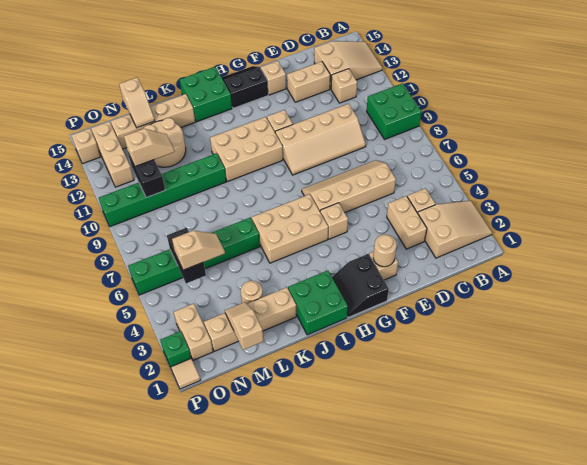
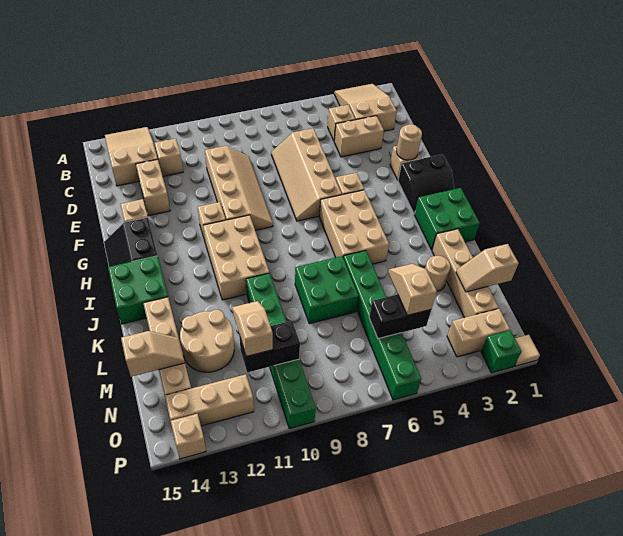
green brick A9:B10 level 1 -> green brick K7:L8 level 1

